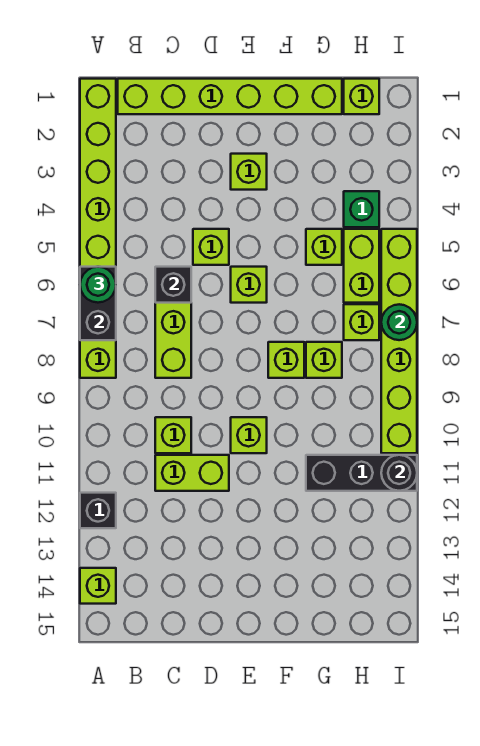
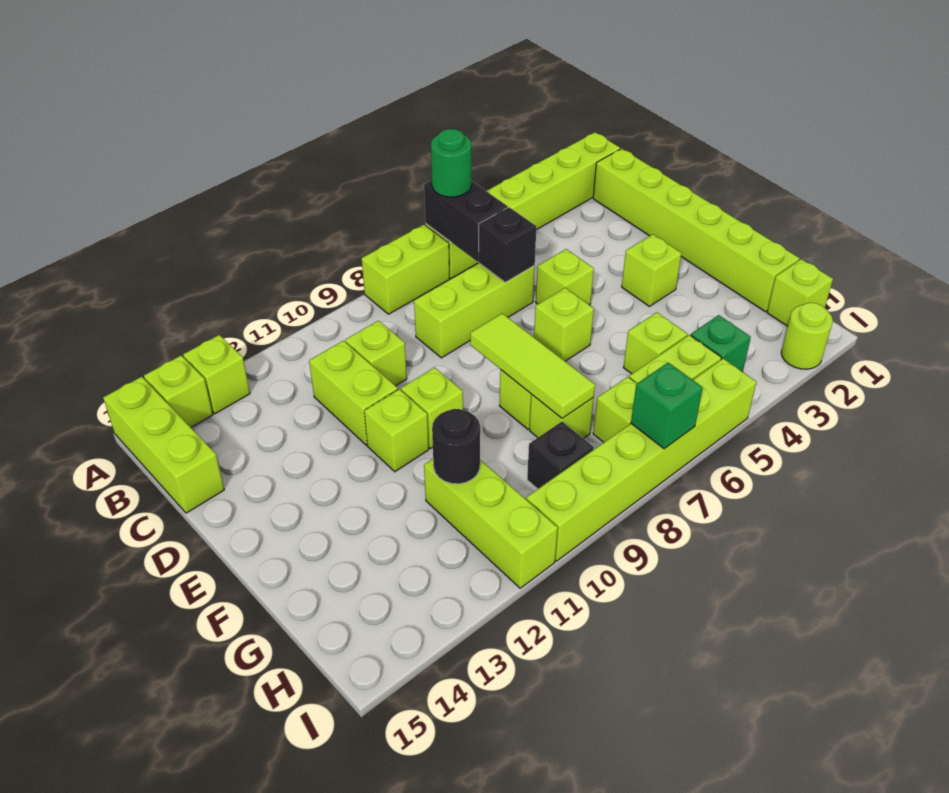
black brick A6:A7 level 2 -> black brick A6:B6 level 2
black brick A12 level 1 -> black brick H9 level 1
none -> lime brick A13 level 1
none -> lime brick A15:C15 level 1
none -> lime tile E8:G8 level 2
none -> lime brick E11 level 1
black brick G11:I11 level 1 -> lime brick G11:I11 level 1
none -> lime round brick I2 level 1
green round brick I7 level 2 -> green brick I7 level 2
black round brick I11 level 2 -> black round brick G11 level 2

